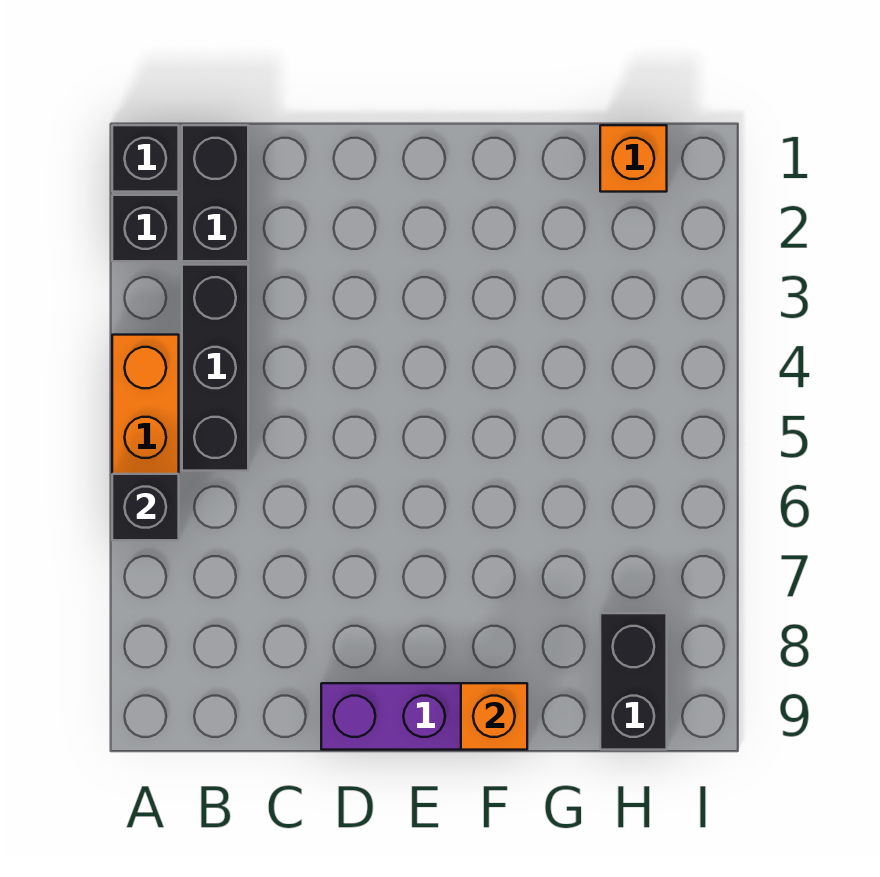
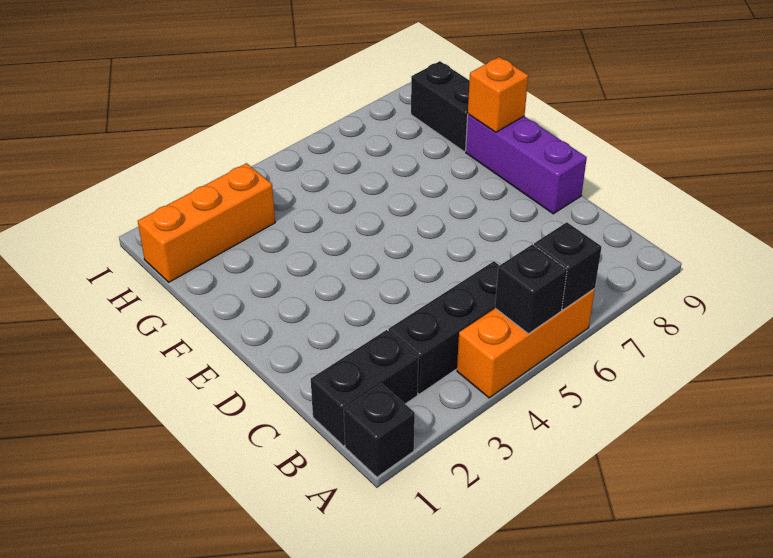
black brick A2 level 1 -> black brick A5 level 2
orange brick H1 level 1 -> orange brick H1:H3 level 1
black brick H8:H9 level 1 -> black brick G9:H9 level 1

